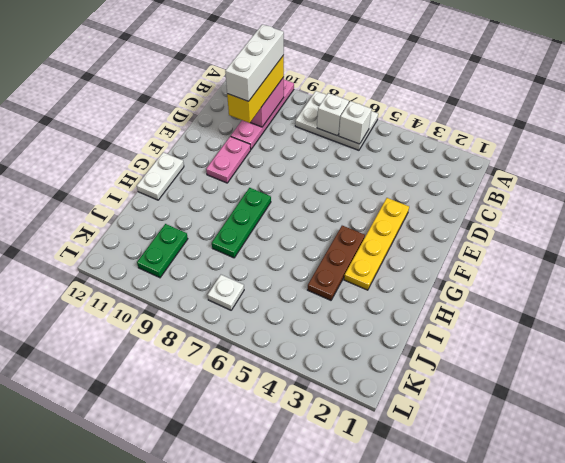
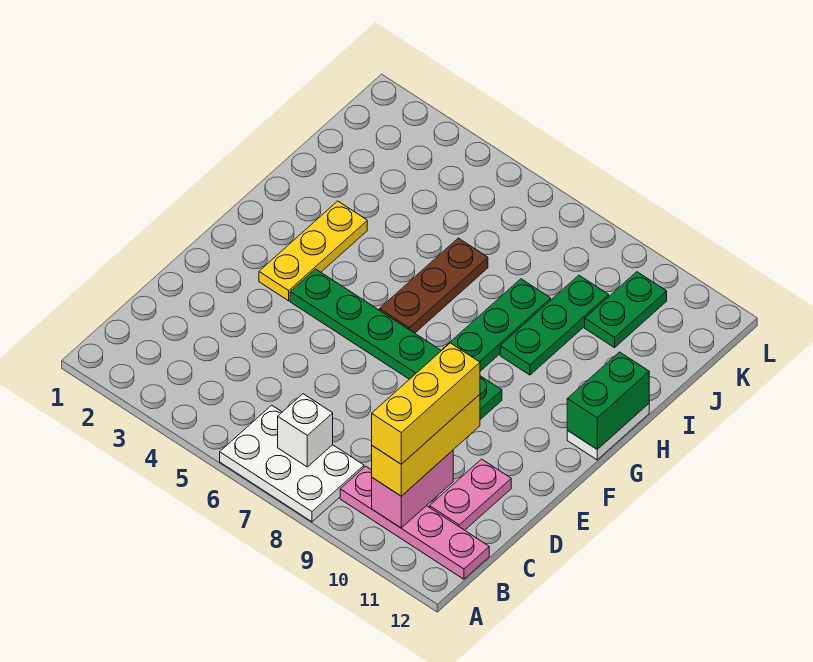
pink plate A10:D10 level 1 -> pink plate B9:B12 level 1
white brick B6 level 2 -> none
white brick B10:D10 level 4 -> yellow brick B10:D10 level 4
yellow plate E3:H3 level 1 -> yellow plate F3:H3 level 1
pink plate E10:F10 level 1 -> pink plate C11:D11 level 1
none -> green plate F4:F9 level 1
brown plate G4:I4 level 1 -> brown plate G6:I6 level 1
none -> green brick G12:H12 level 2
none -> green plate H9:J9 level 1
white plate K7 level 1 -> none

